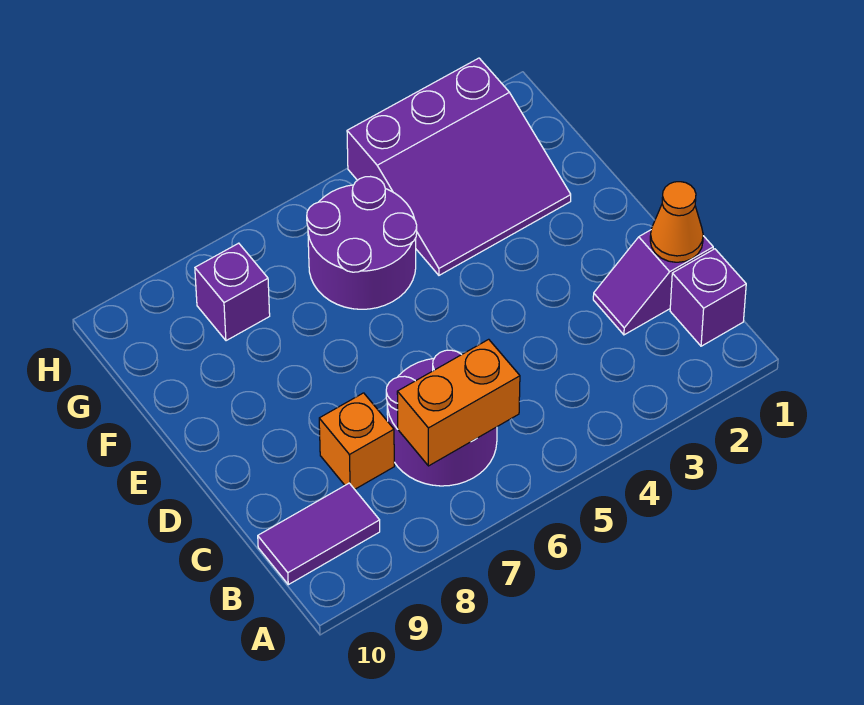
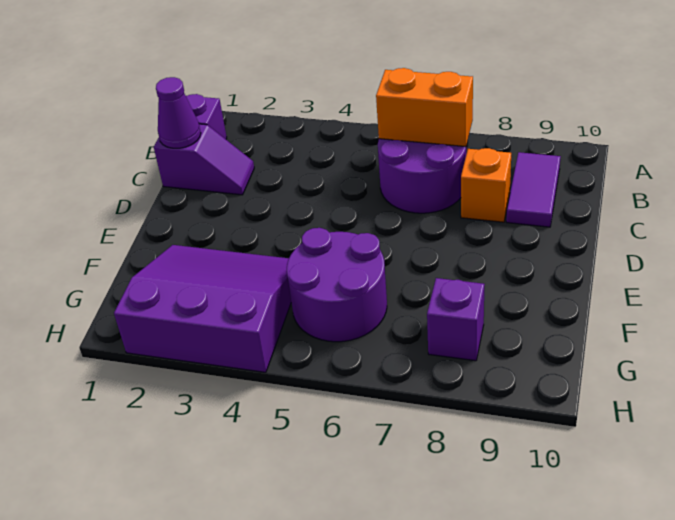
purple tile B9:B10 level 1 -> purple tile B9:C9 level 1
orange cone C1 level 2 -> purple cone C1 level 2

